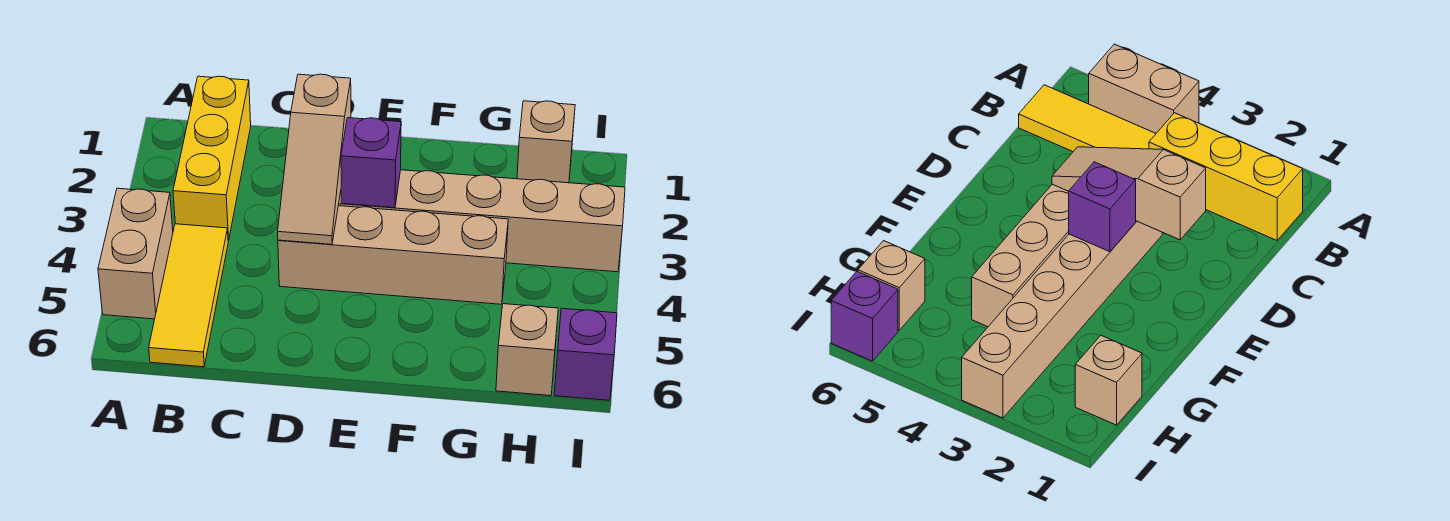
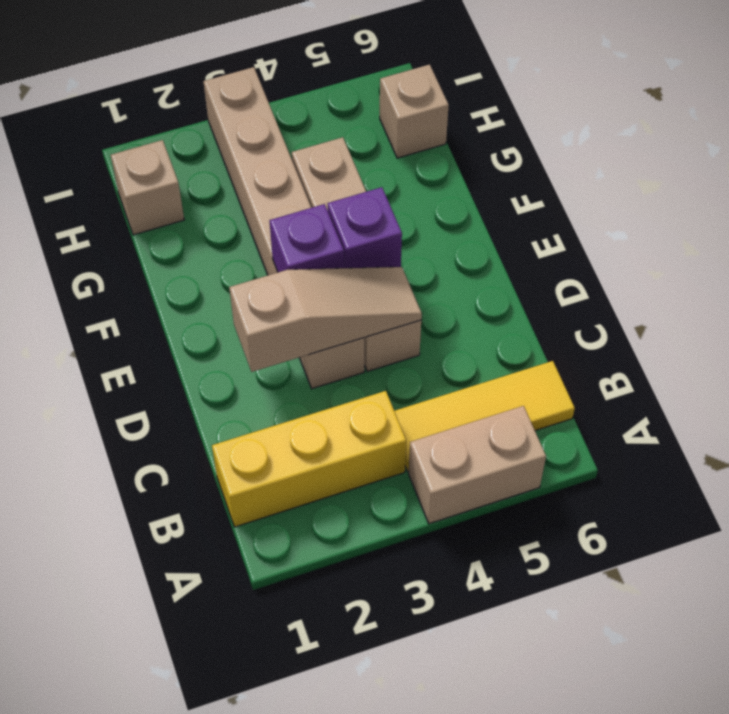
purple brick I6 level 1 -> purple brick E4 level 2

